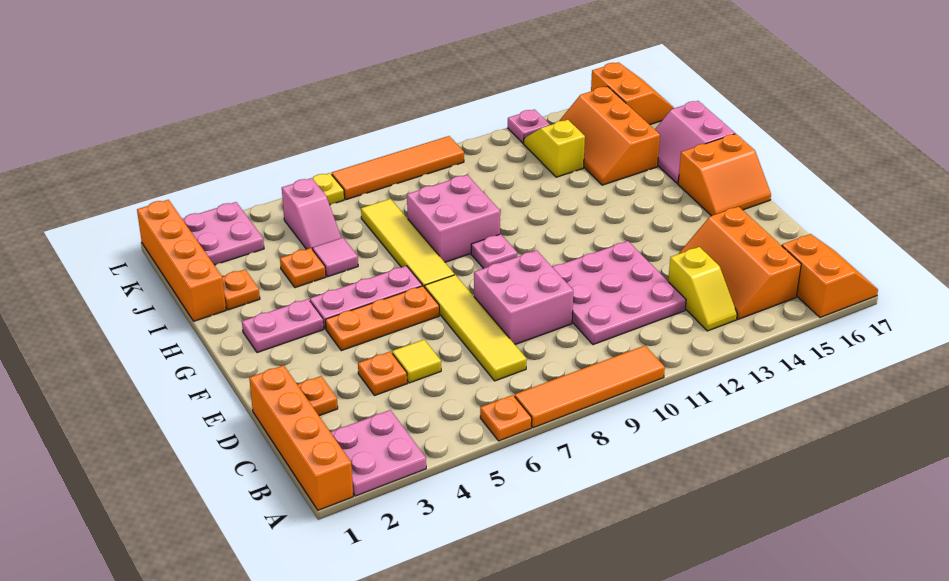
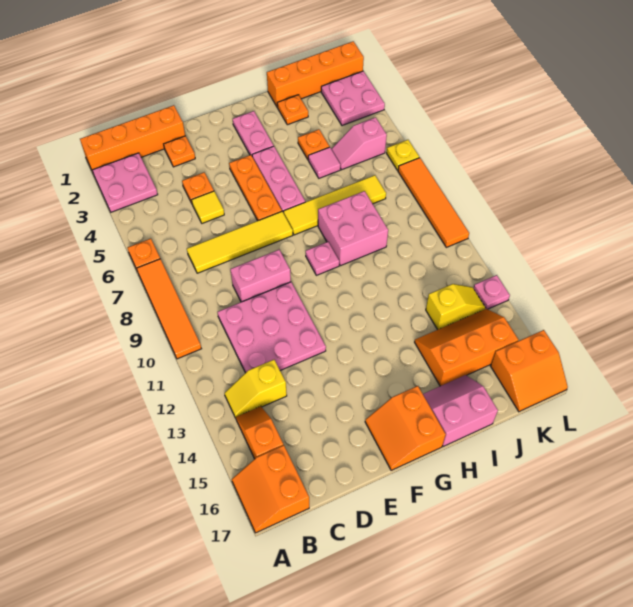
orange slope A16:B17 level 1 top 16 -> orange slope A16:B17 level 1 top B
orange slope B14:D15 level 1 top 15 -> orange slope B14:B15 level 1 top 15
pink brick D8:E9 level 1 -> pink brick D9:E9 level 1

